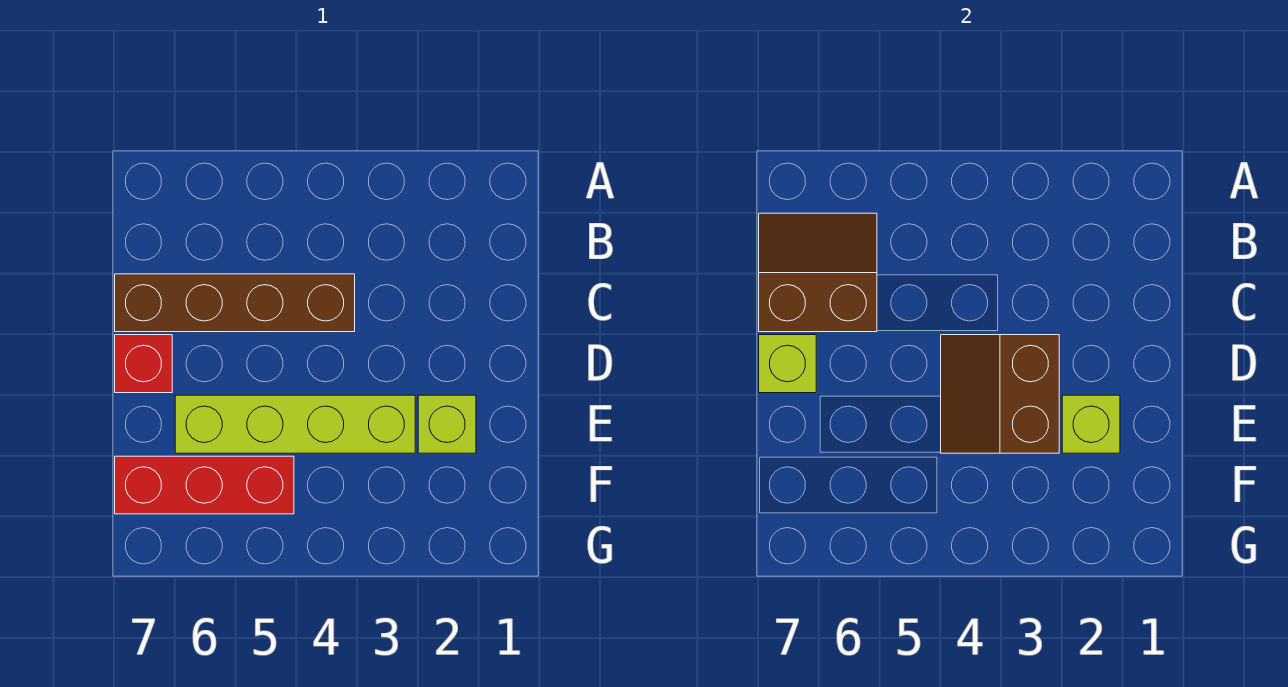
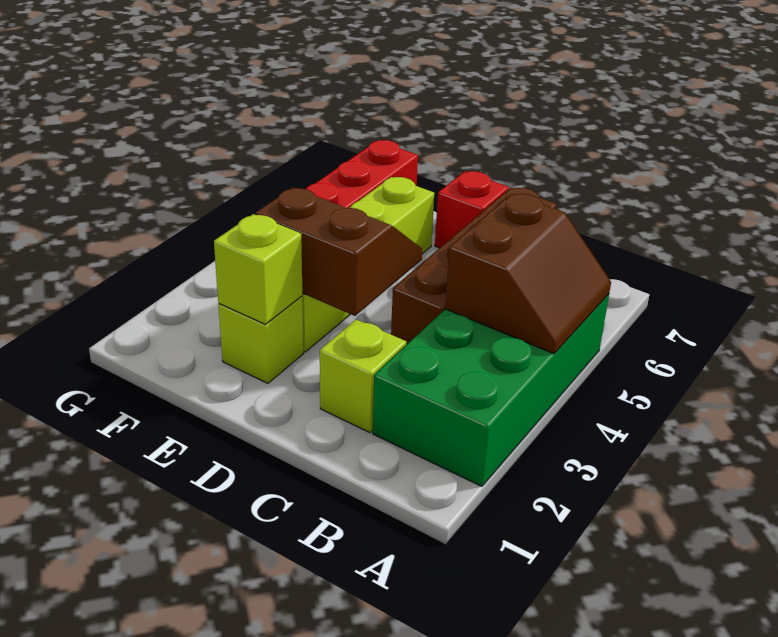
none -> green brick A2:B5 level 1
brown slope B6:C7 level 2 top C -> brown slope A4:B5 level 2 top B
lime brick D7 level 2 -> lime brick C2 level 1

